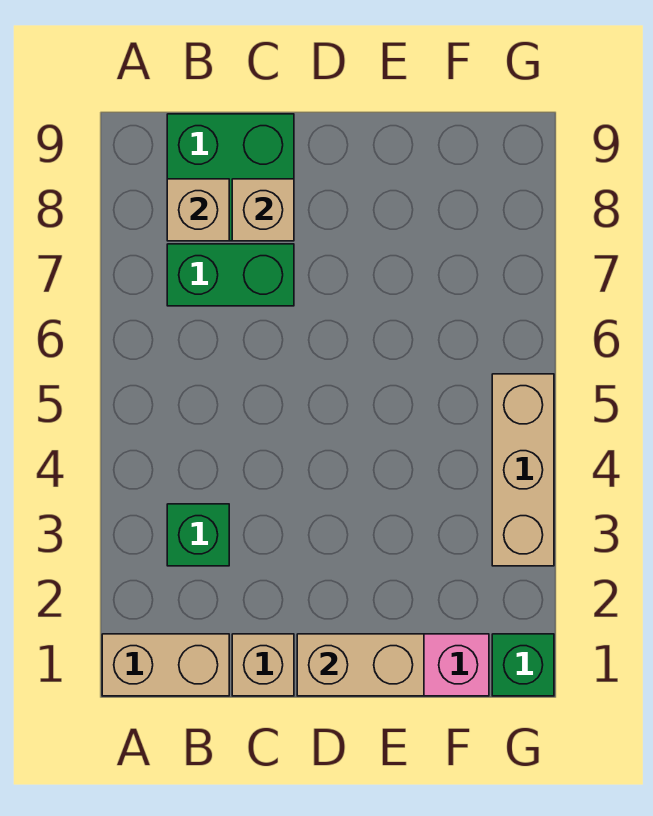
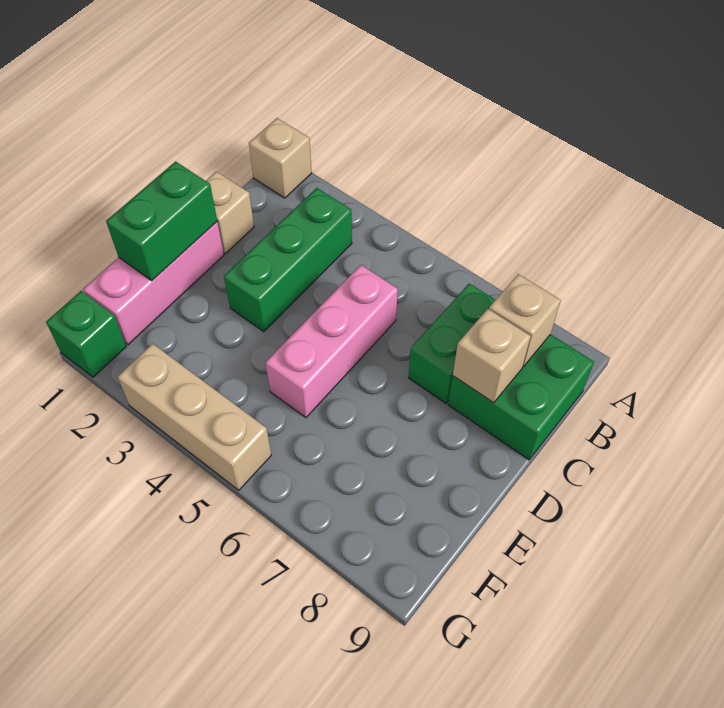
tan brick A1:B1 level 1 -> tan brick A1 level 1
green brick B3 level 1 -> green brick B3:D3 level 1
none -> pink brick C5:E5 level 1
tan brick D1:E1 level 2 -> green brick D1:E1 level 2

